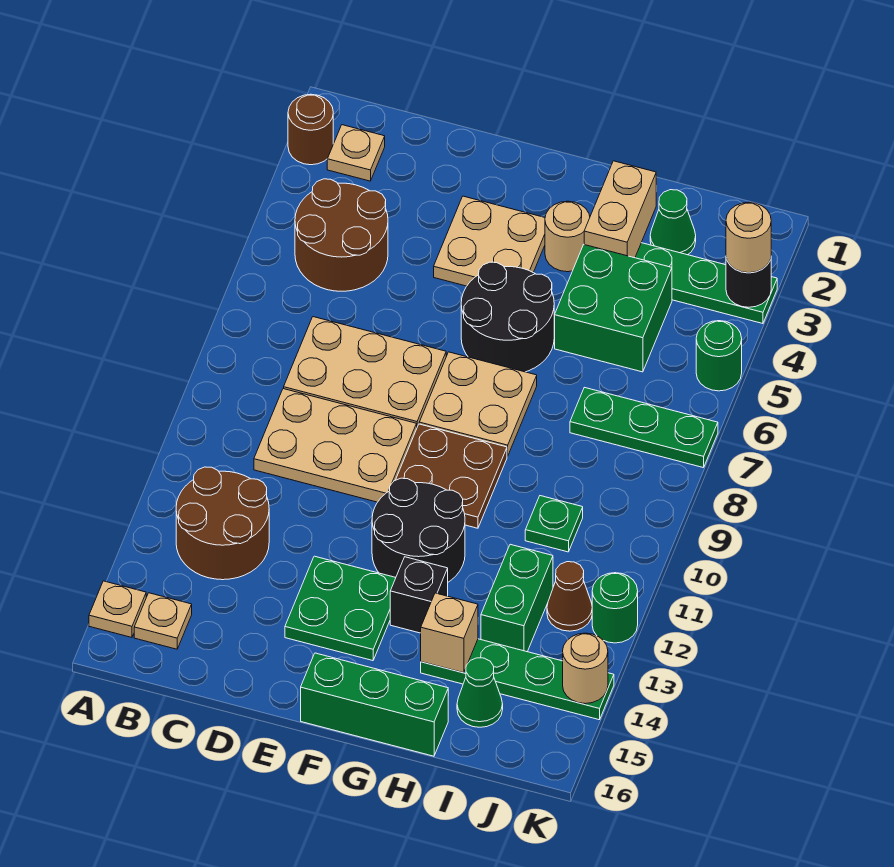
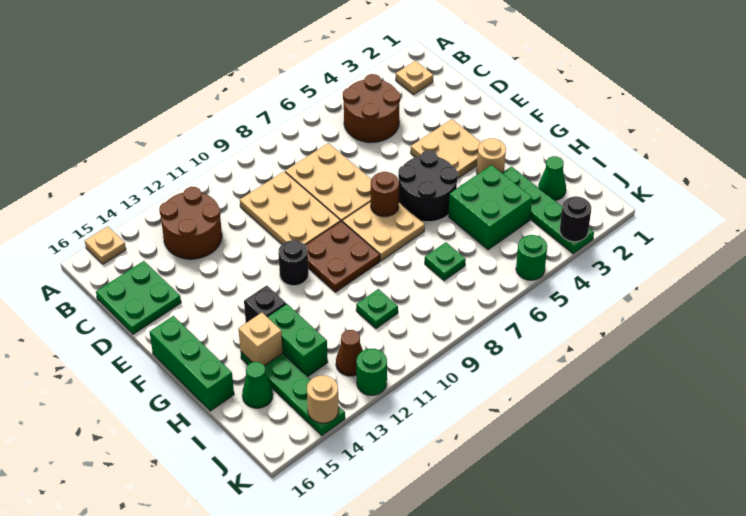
brown round brick A2 level 1 -> brown round brick F7 level 2
tan plate B15 level 1 -> none
green plate E13:F14 level 1 -> green plate C15:D16 level 1
black round brick F11:G12 level 1 -> black round brick F11 level 1
tan brick H2:H3 level 2 -> none
green plate I7:K7 level 1 -> green plate I7 level 1
green brick I12:I13 level 1 -> green brick H13:I13 level 1
tan round brick K3 level 3 -> none

